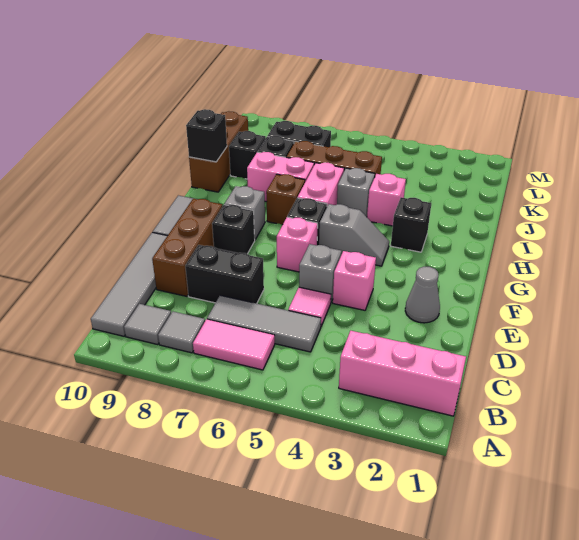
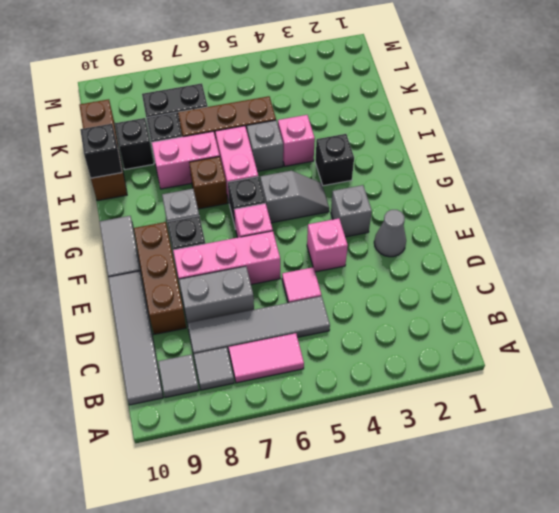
pink brick B1:B3 level 1 -> pink brick E6:E8 level 1
grey tile C5:C7 level 1 -> grey tile C5:C8 level 1
black brick D7:D8 level 1 -> grey brick D7:D8 level 1
grey brick E5 level 1 -> grey brick F3 level 1

